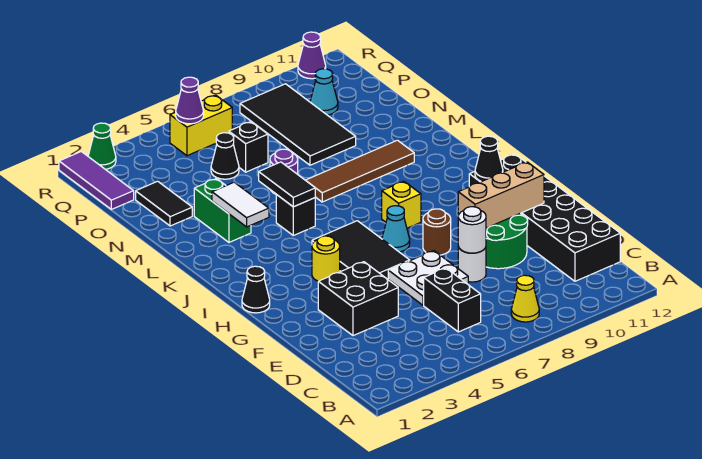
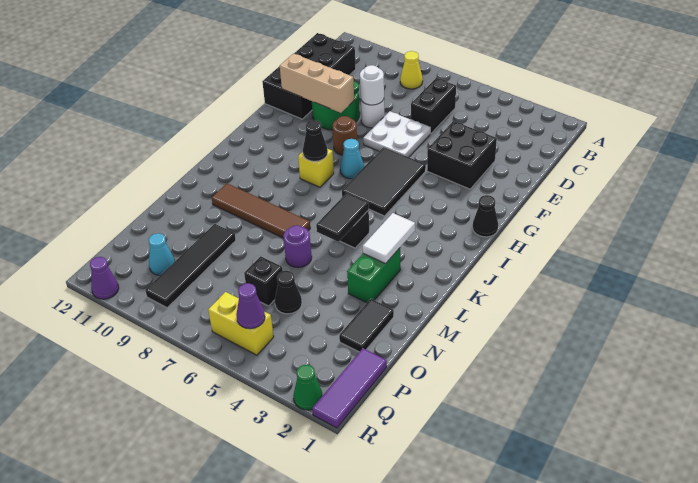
black brick C11:H12 level 1 -> black brick C11:F12 level 1
yellow round brick H4 level 1 -> none
black cone H11 level 2 -> black cone I8 level 2
black tile N8:Q9 level 1 -> black tile N9:Q9 level 1

